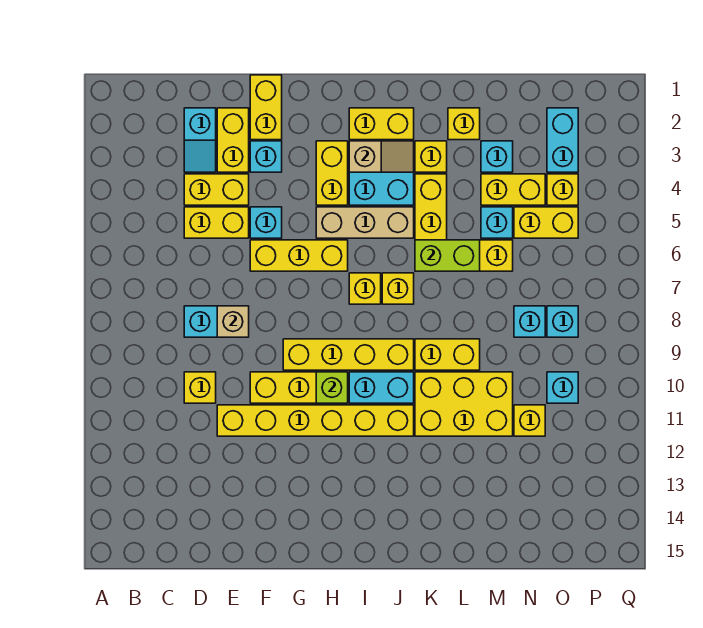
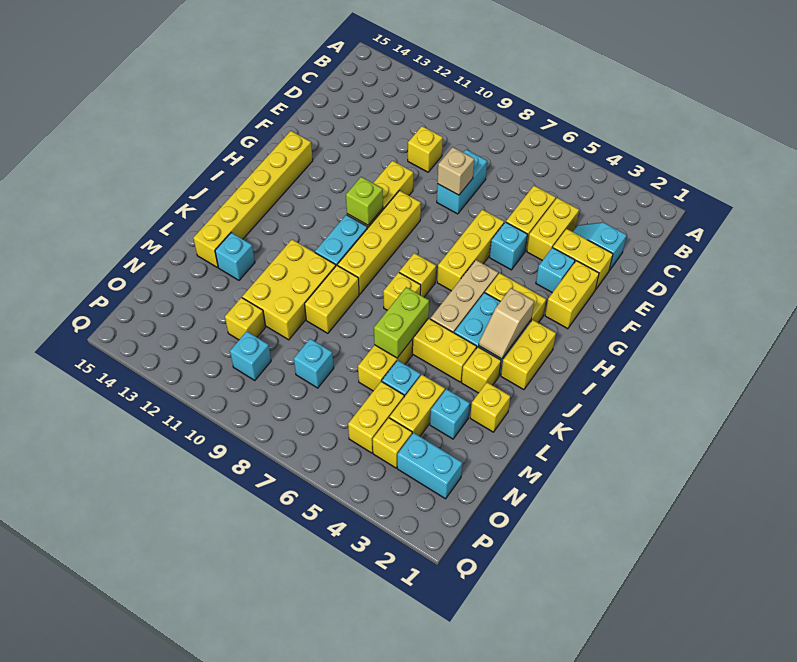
yellow brick E11:J11 level 1 -> yellow brick G14:L14 level 1
yellow brick F1:F2 level 1 -> yellow brick F2:G2 level 1
cyan brick O8 level 1 -> cyan brick L13 level 1

